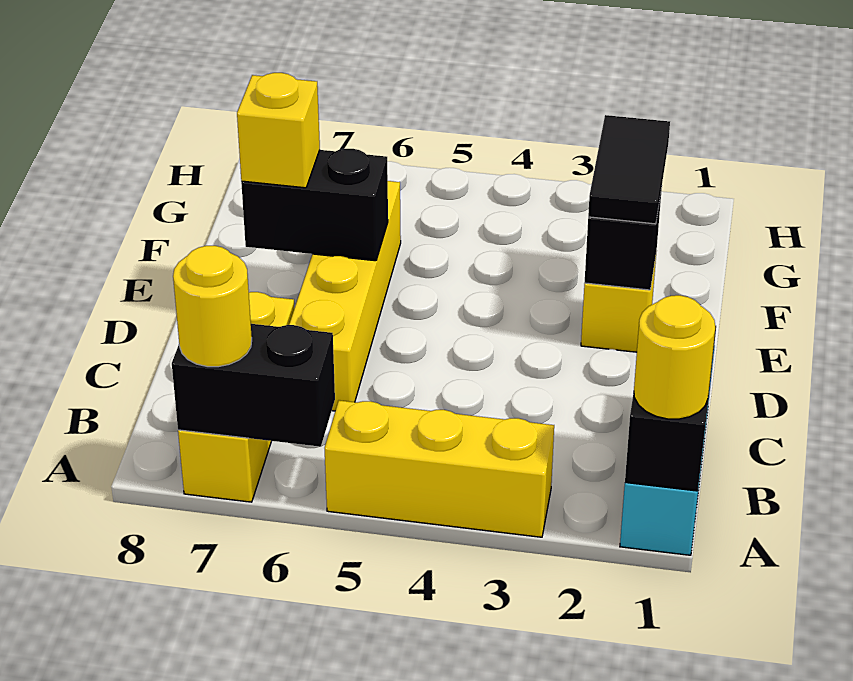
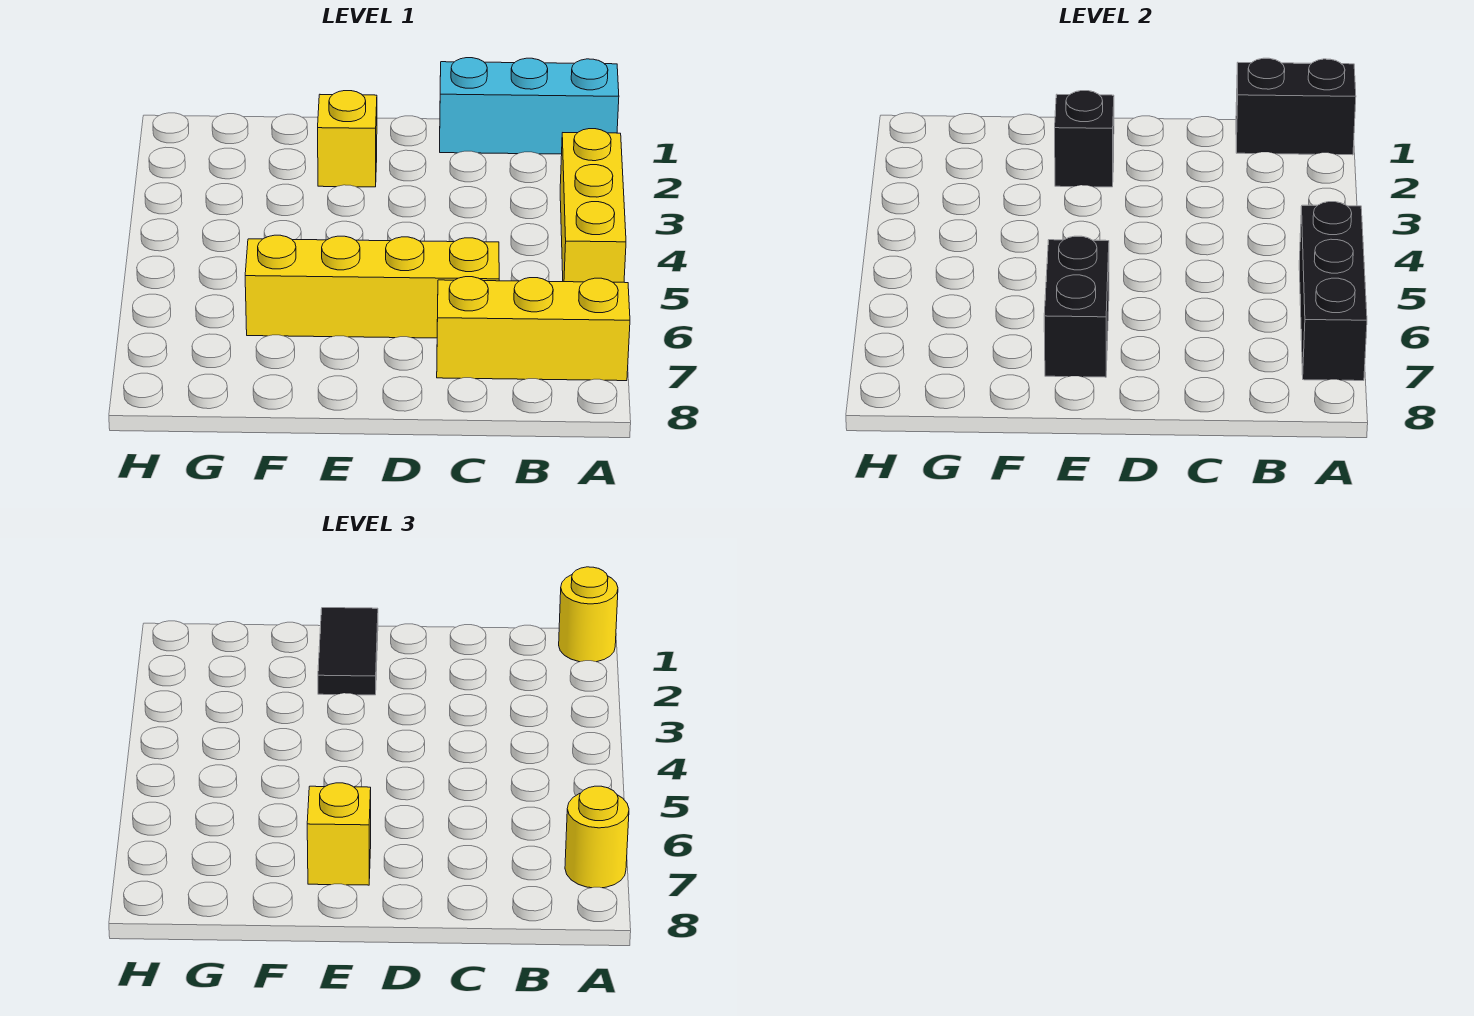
black brick A6:A7 level 2 -> black brick A5:A7 level 2
black tile E2:F2 level 3 -> black tile E1:E2 level 3

